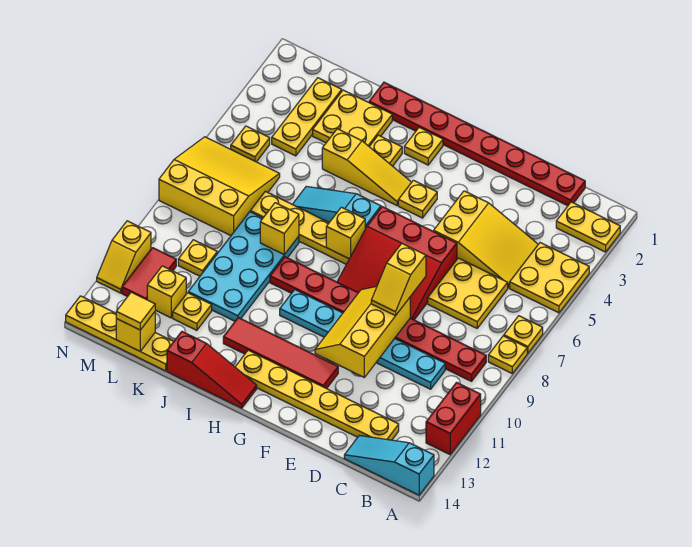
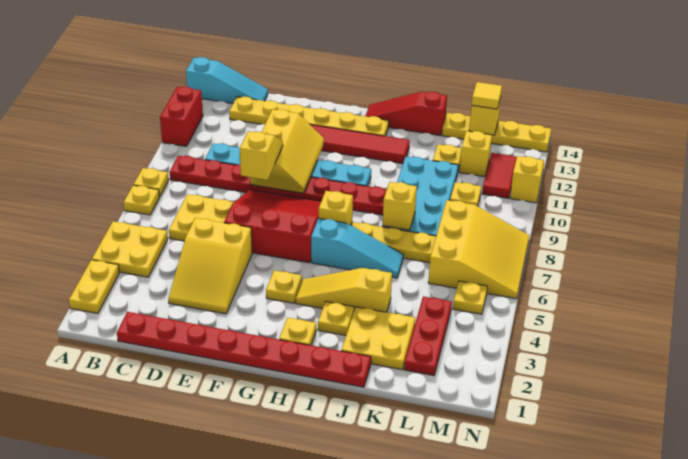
yellow plate A2:B2 level 1 -> yellow plate A2:A3 level 1
yellow slope C4:E5 level 1 top E -> yellow slope D3:E5 level 1 top 5
yellow plate L2:L4 level 1 -> red plate L2:L4 level 1
yellow slope L6:N8 level 1 top 8 -> yellow slope L6:N8 level 1 top L

